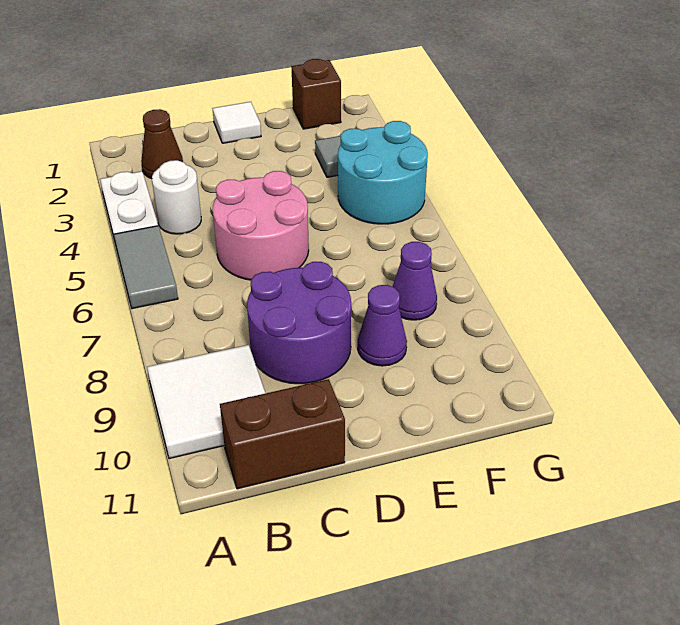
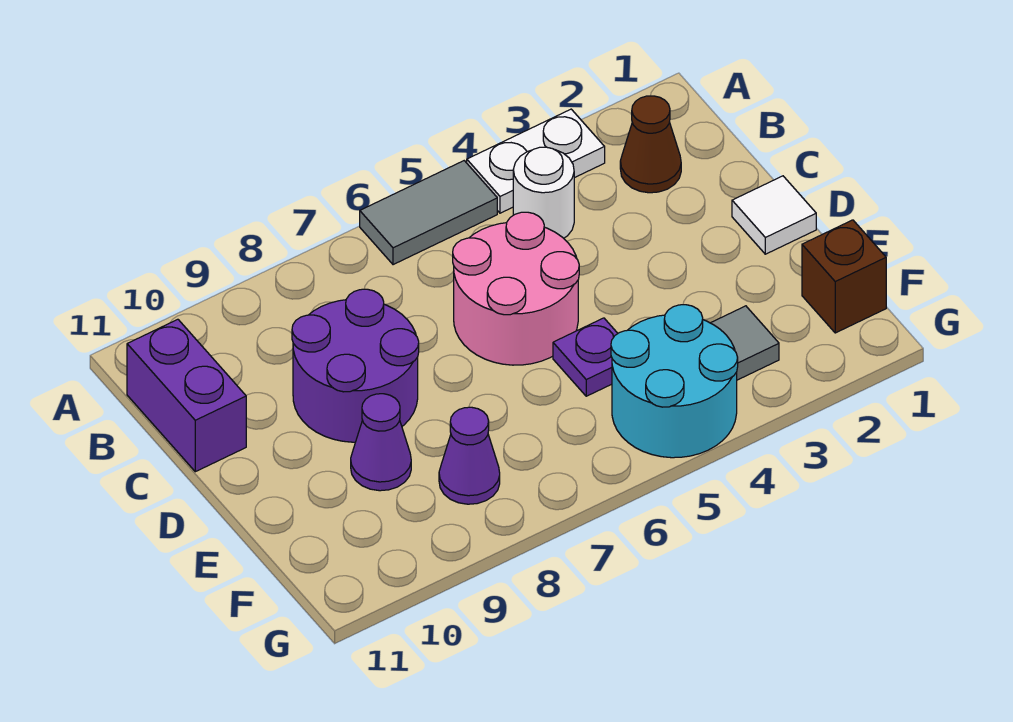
white tile A9:B10 level 1 -> none
brown brick B11:C11 level 1 -> purple brick B11:C11 level 1
none -> purple plate E5 level 1

